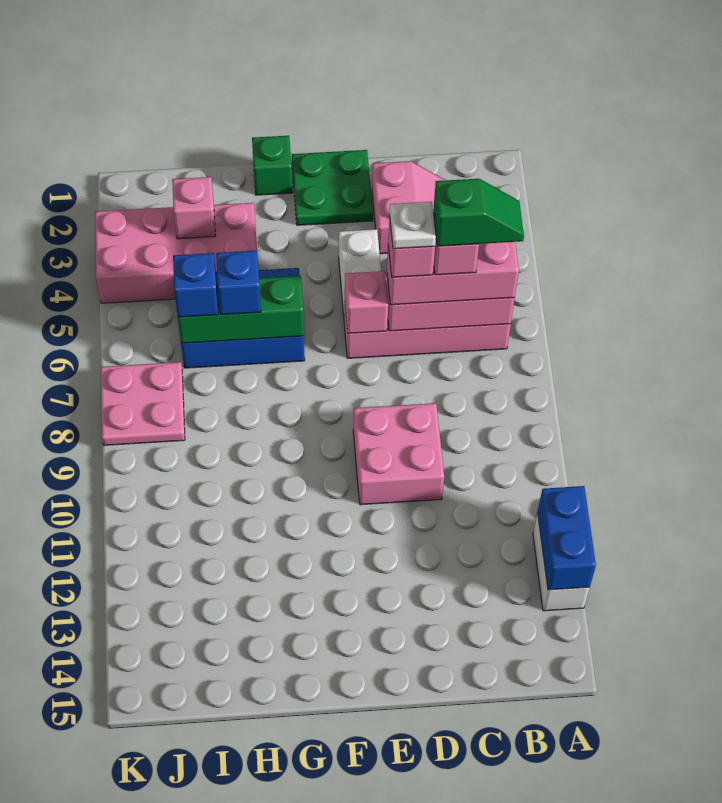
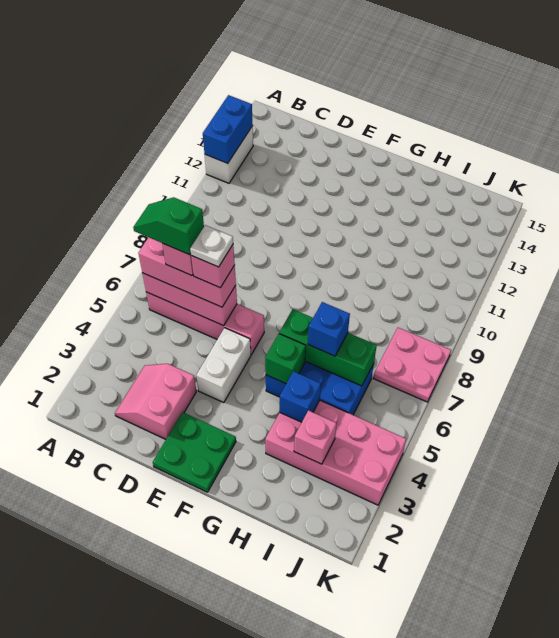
pink brick D9:E10 level 1 -> none
pink brick E6 level 2 -> none
green brick G1 level 1 -> green brick G5 level 2
blue brick I6 level 3 -> blue brick H4 level 2

